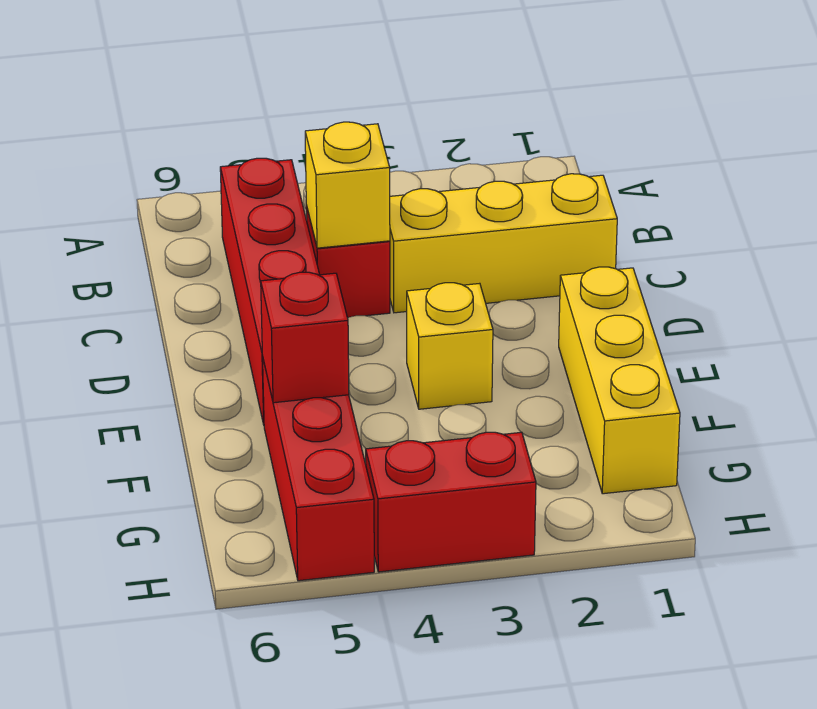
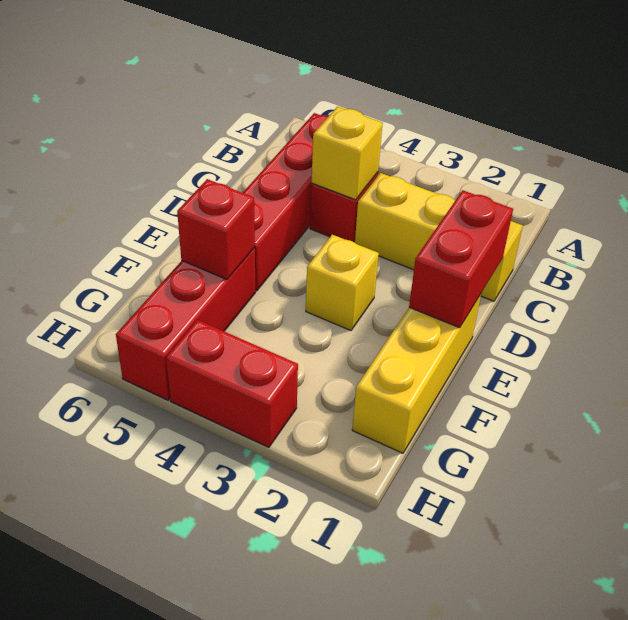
none -> red brick D1:E1 level 2

